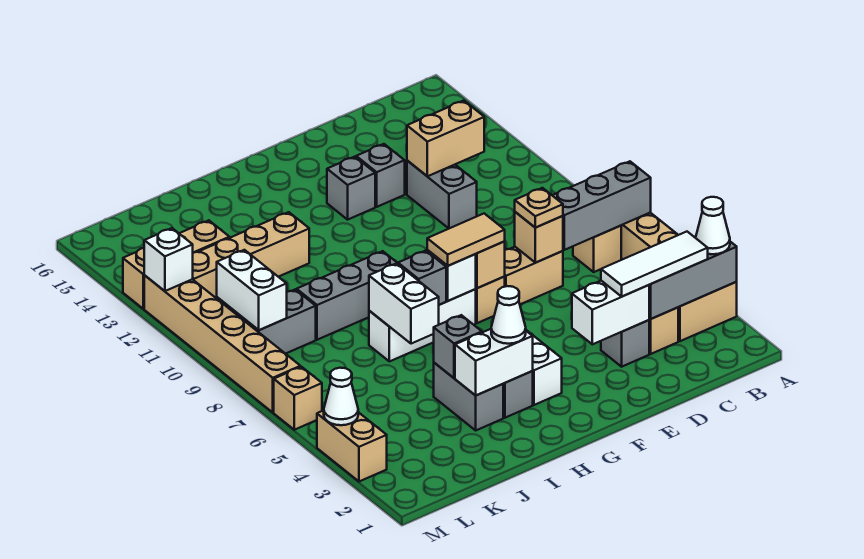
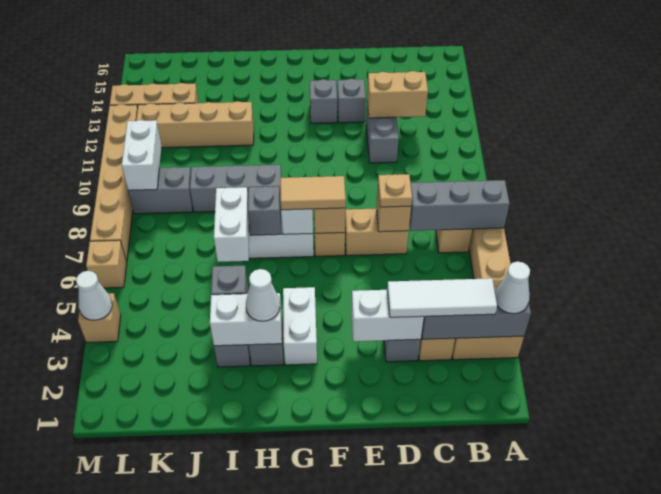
tan brick M3:M4 level 1 -> tan brick M4 level 1
white brick M12 level 2 -> none

